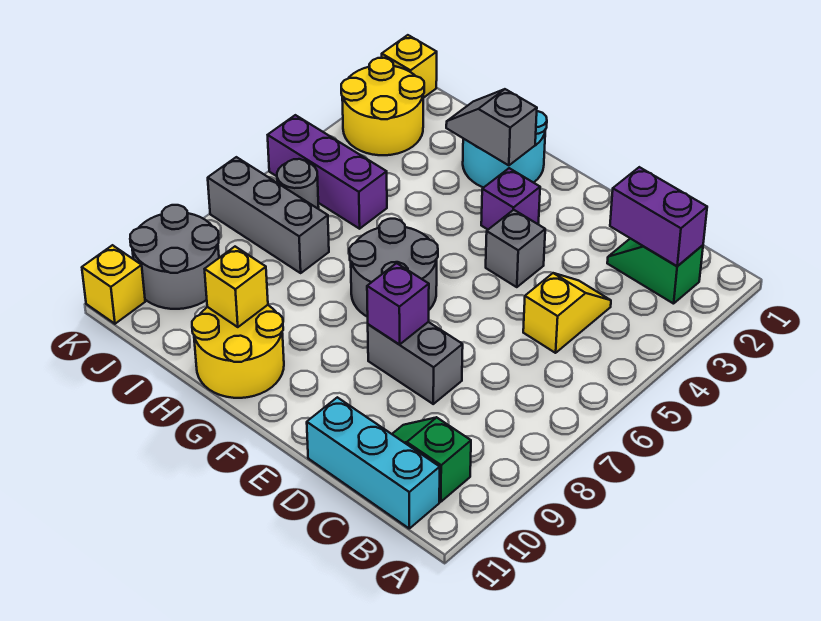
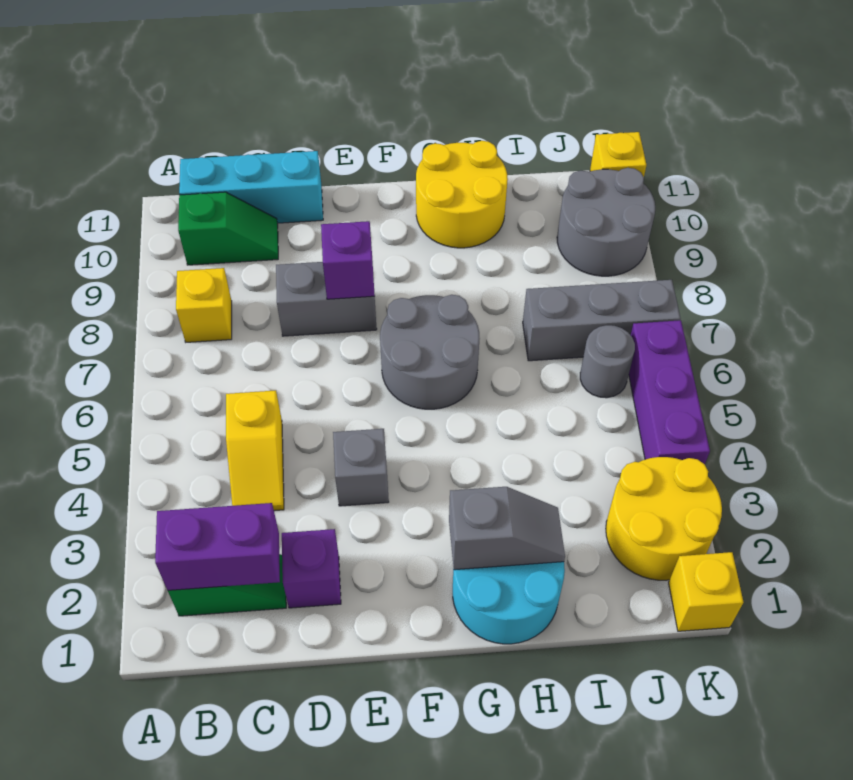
purple brick F3 level 1 -> purple brick D2 level 1
yellow brick H10 level 2 -> yellow brick B8 level 1
purple brick I5:K5 level 1 -> purple brick K4:K6 level 1

